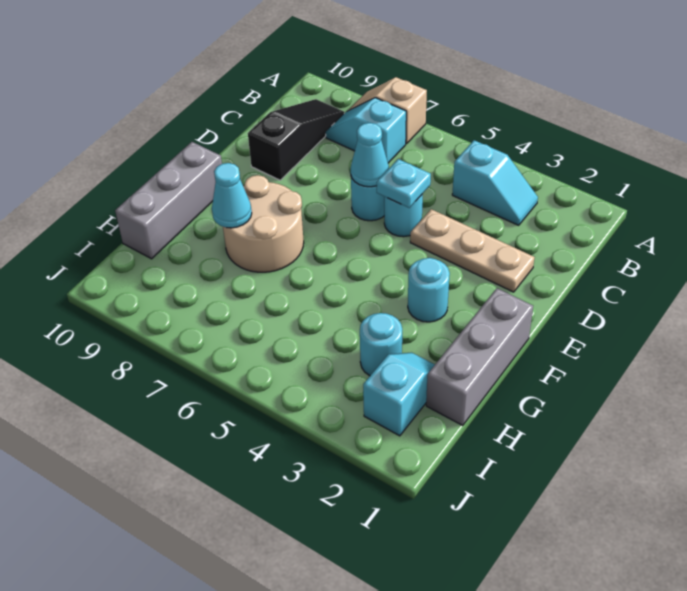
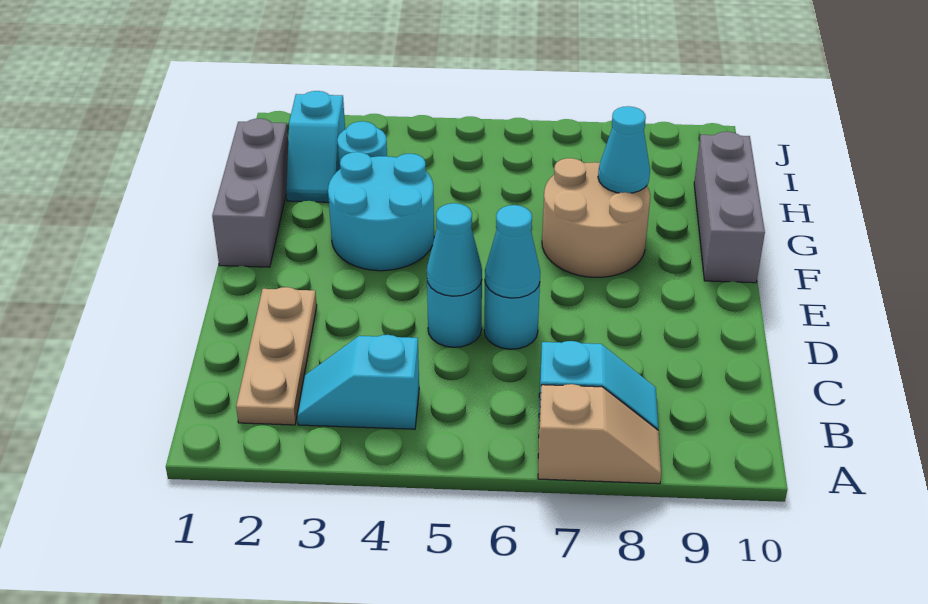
black slope B9:D9 level 1 top D -> none
tan plate D2:D4 level 1 -> tan plate B2:D2 level 1
cyan plate D5 level 2 -> cyan cone D5 level 2
cyan round brick F3 level 1 -> cyan round brick F3:G4 level 1

